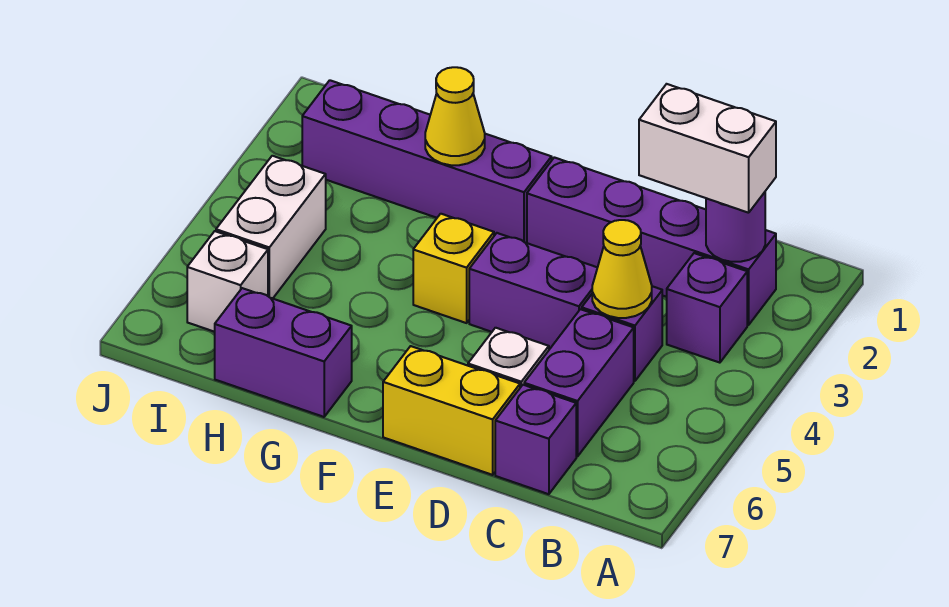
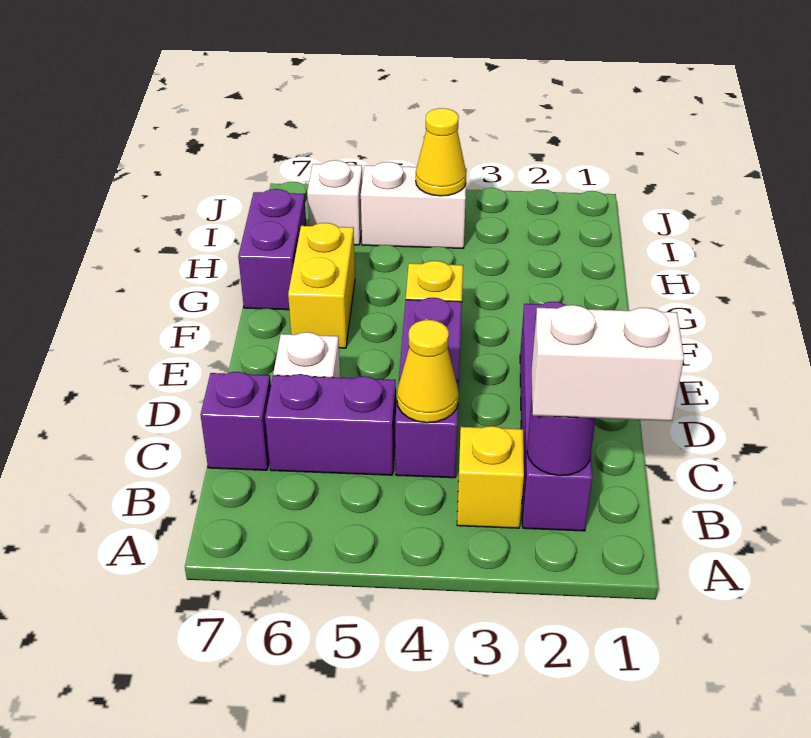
white brick B2:C2 level 3 -> white brick B1:B2 level 3
purple brick B3 level 1 -> yellow brick B3 level 1
yellow brick D7:E7 level 1 -> yellow brick F6:G6 level 1
purple brick F2:I2 level 1 -> none
yellow cone G2 level 2 -> yellow cone I4 level 2

